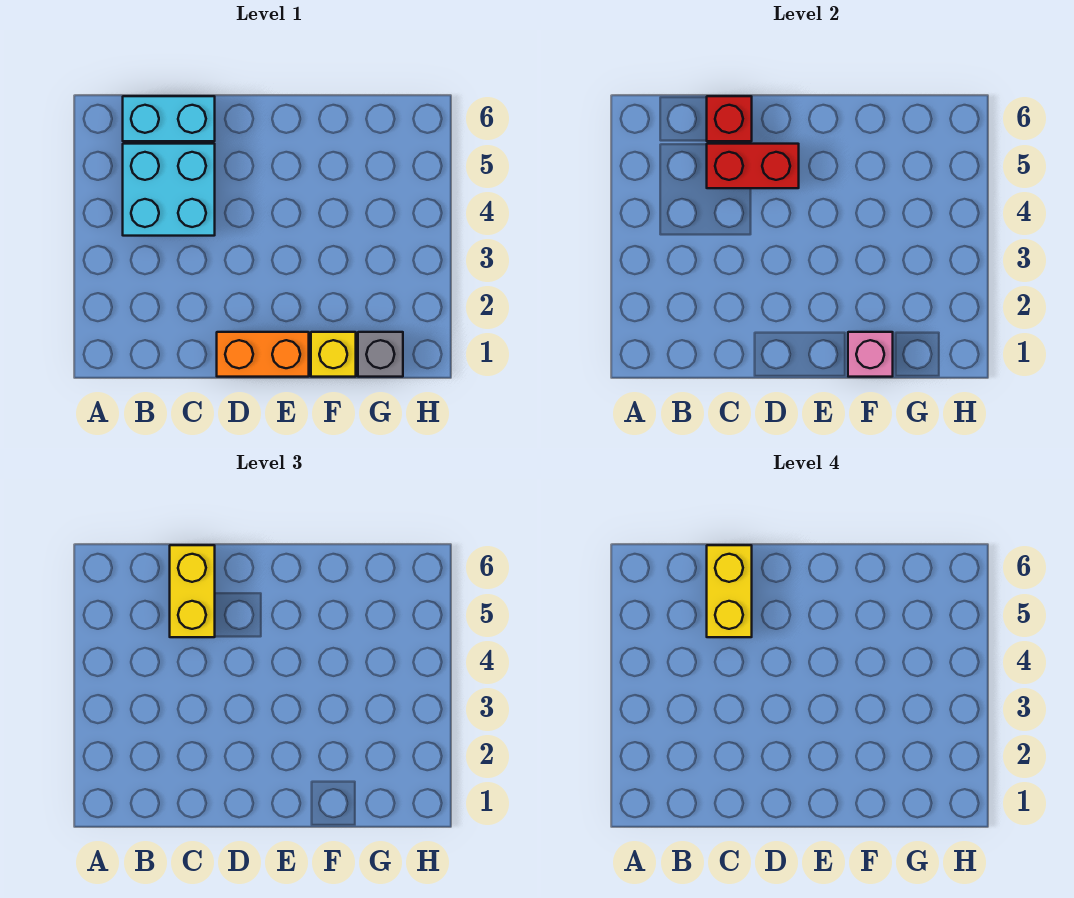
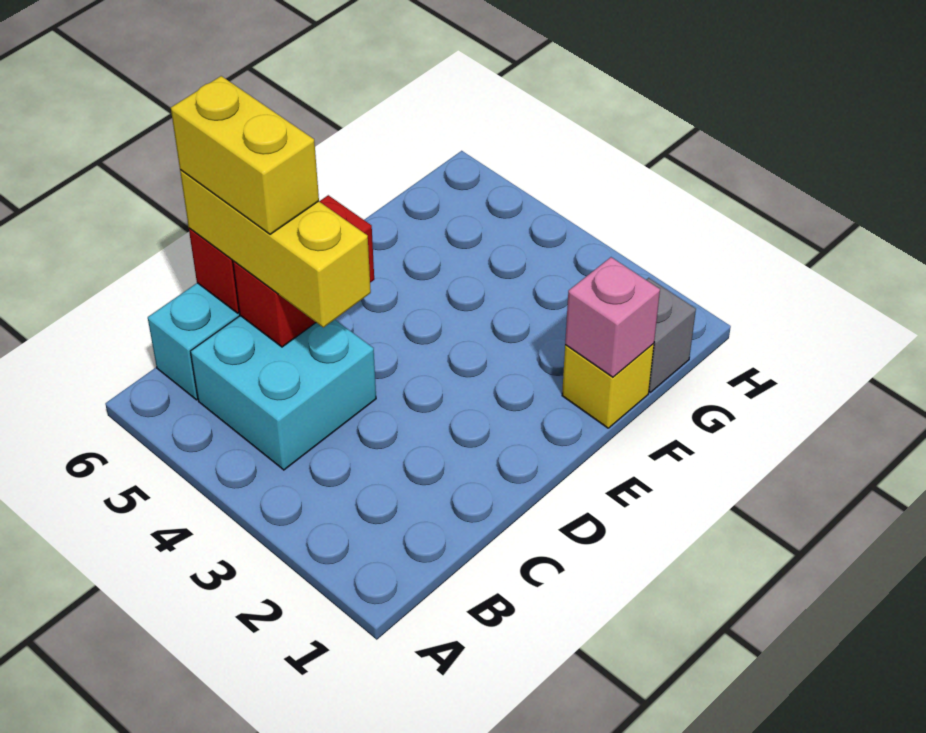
yellow brick C5:C6 level 3 -> yellow brick C4:C6 level 3
orange brick D1:E1 level 1 -> none

